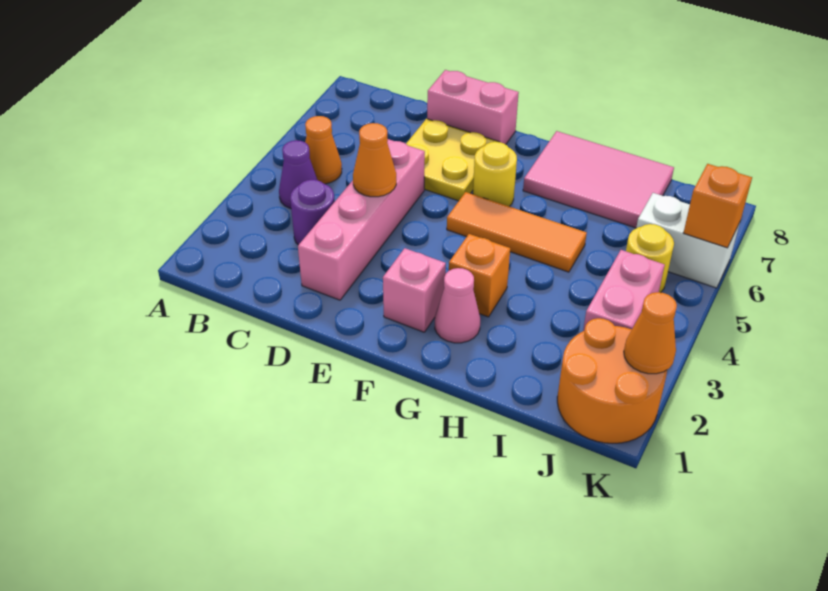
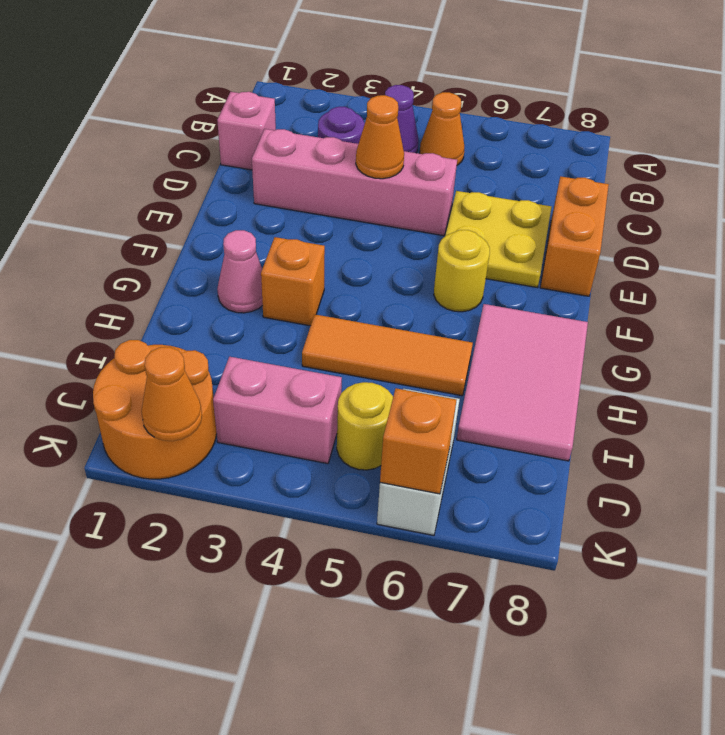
pink brick D8:E8 level 1 -> orange brick D8:E8 level 1
pink brick F2 level 1 -> pink brick C1 level 1
orange tile F5:H5 level 1 -> orange tile H4:H6 level 1

